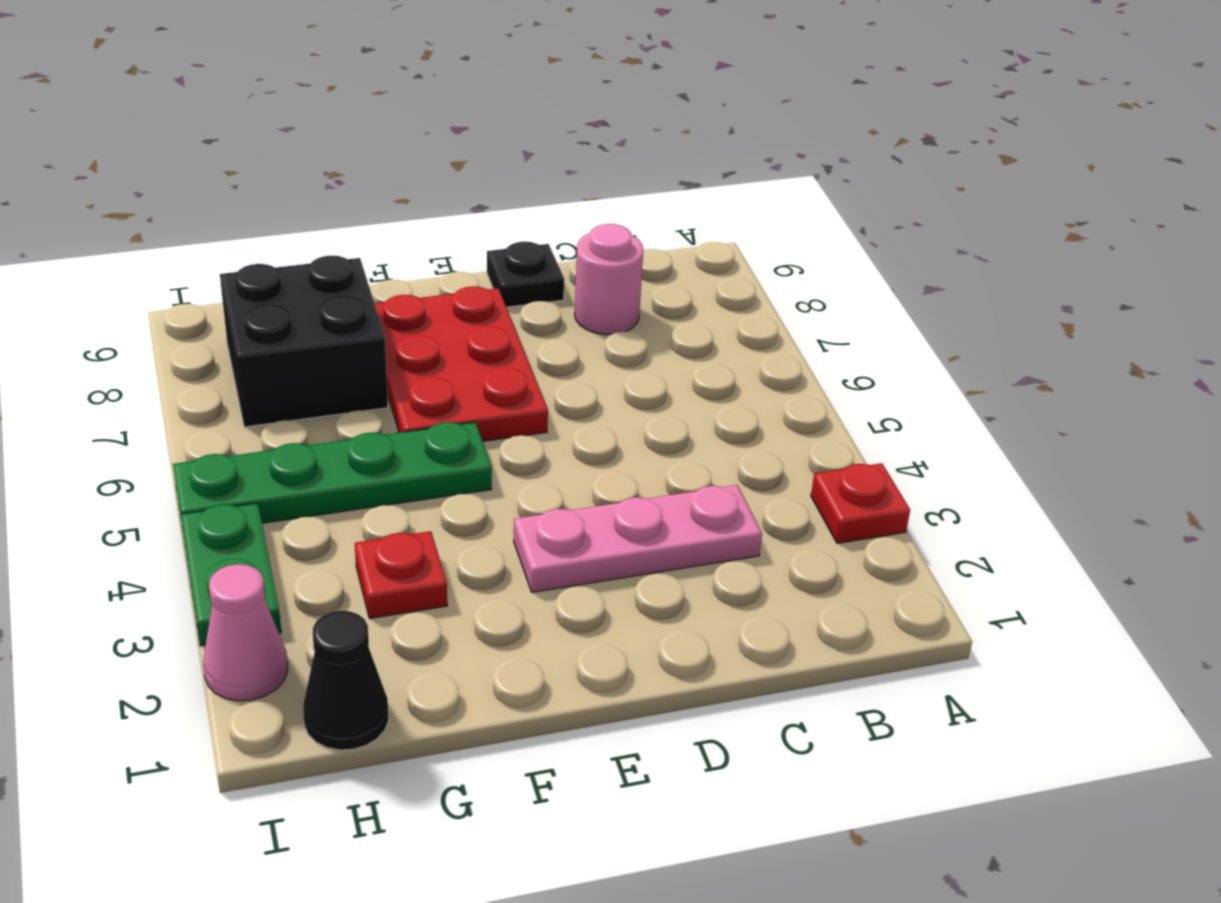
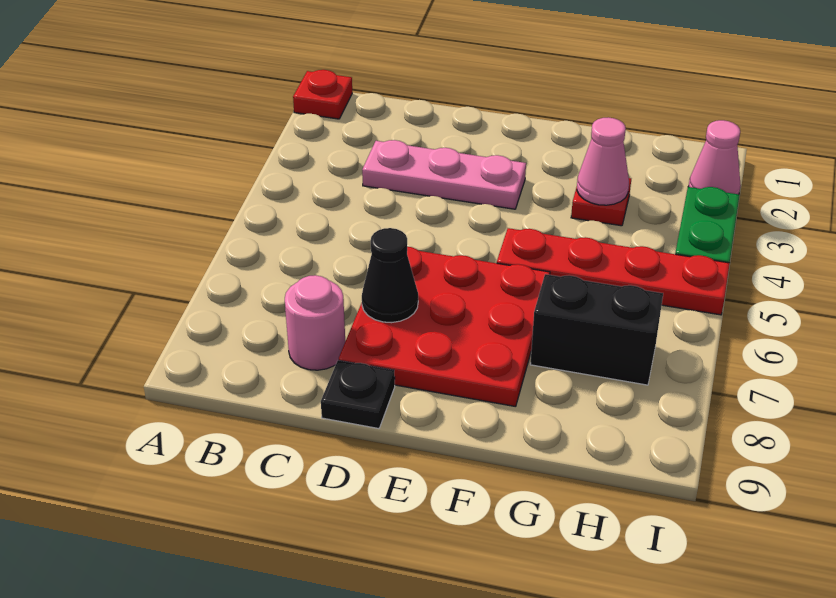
red plate A3 level 1 -> red plate A1 level 1
red plate E6:F8 level 1 -> red plate D6:F8 level 1
green plate F5:I5 level 1 -> red plate F5:I5 level 1
none -> pink cone G3 level 2
black brick G7:H8 level 1 -> black brick G7:H7 level 1
black cone H1 level 1 -> black cone D7 level 2

